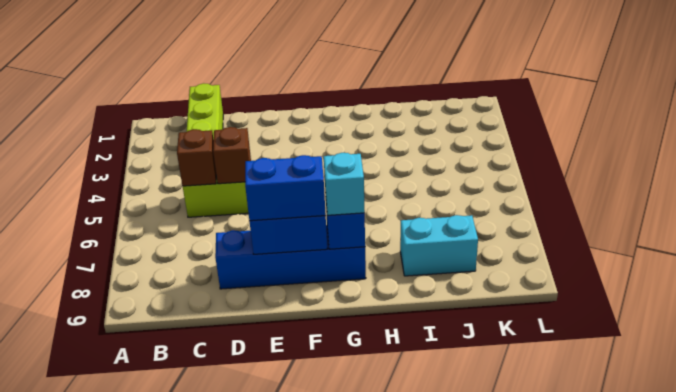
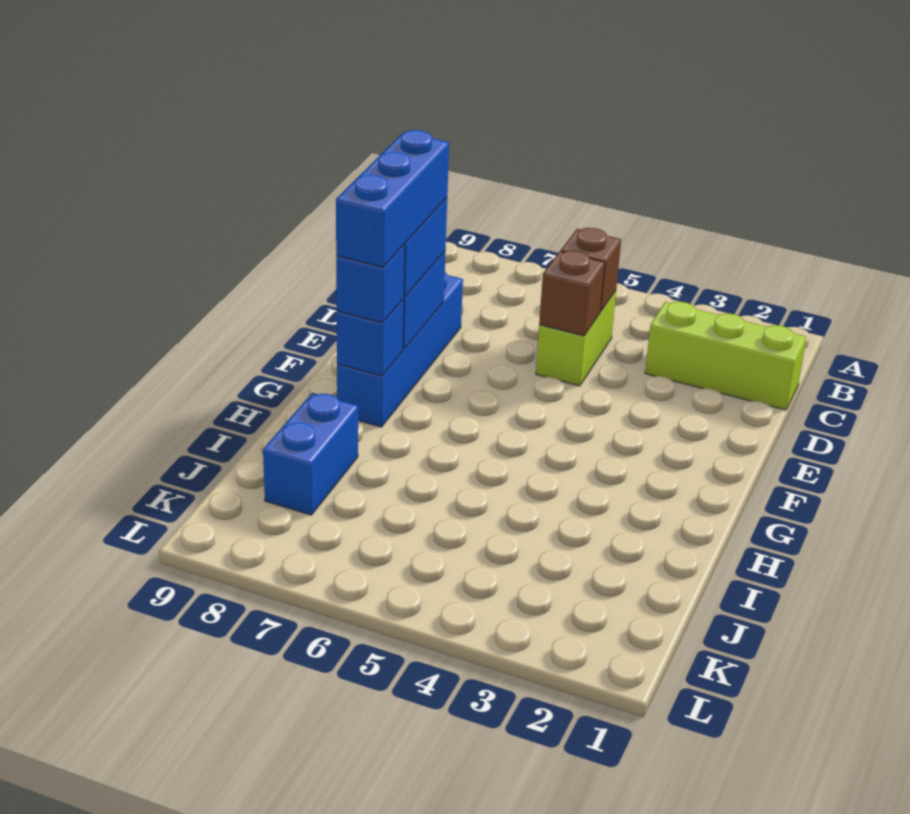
none -> blue brick E8:G8 level 4
cyan brick G8 level 3 -> blue brick G8 level 3
cyan brick I8:J8 level 1 -> blue brick I8:J8 level 1

